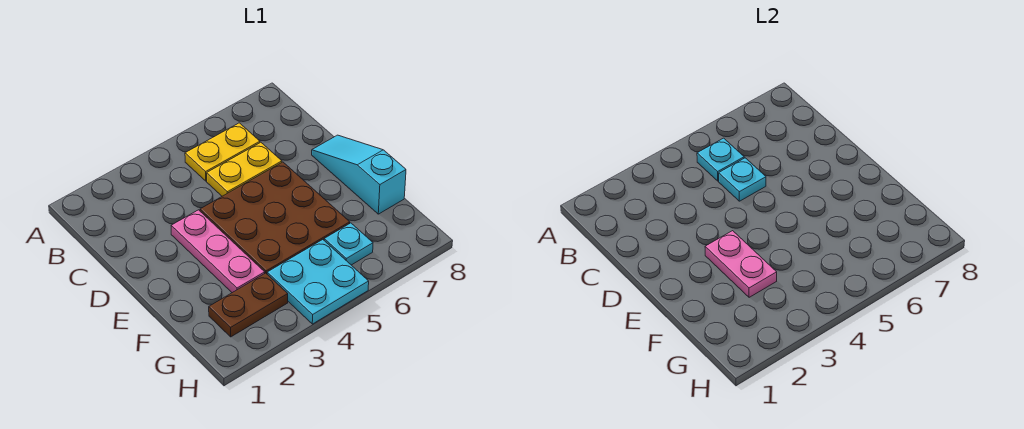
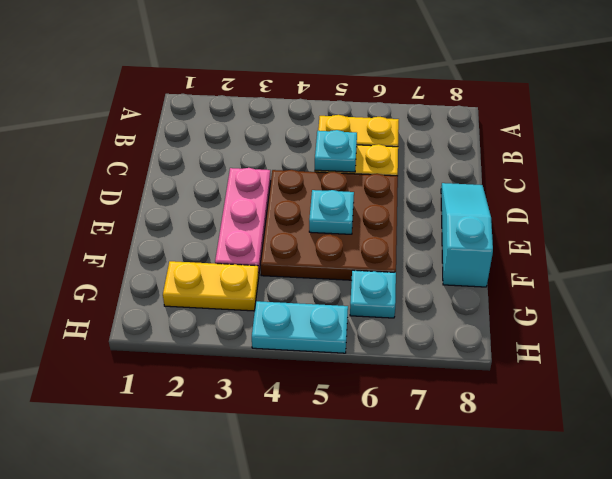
cyan plate B5 level 2 -> cyan plate E5 level 2
pink plate E3:F3 level 2 -> none
brown plate G2:G3 level 1 -> yellow plate G2:G3 level 1
cyan plate G4:H5 level 1 -> cyan plate H4:H5 level 1

